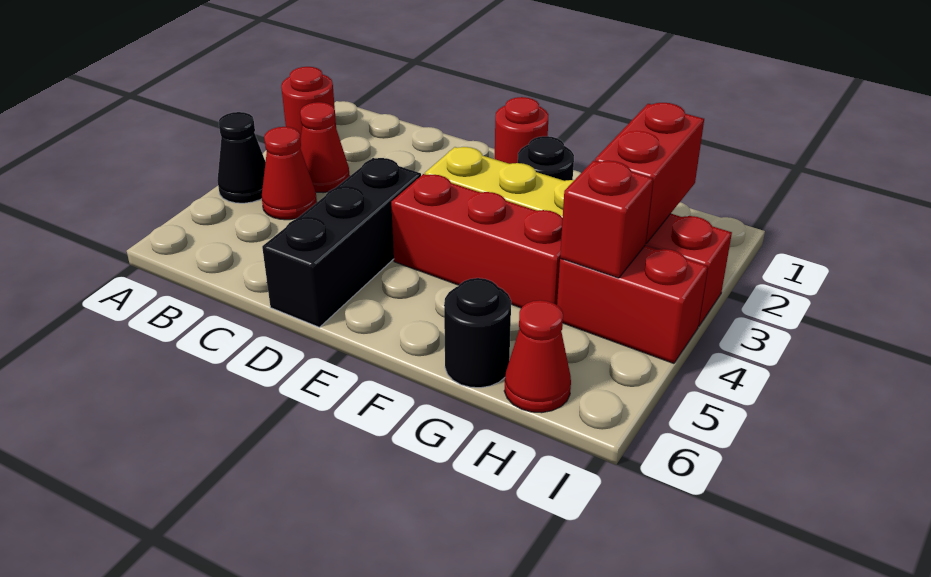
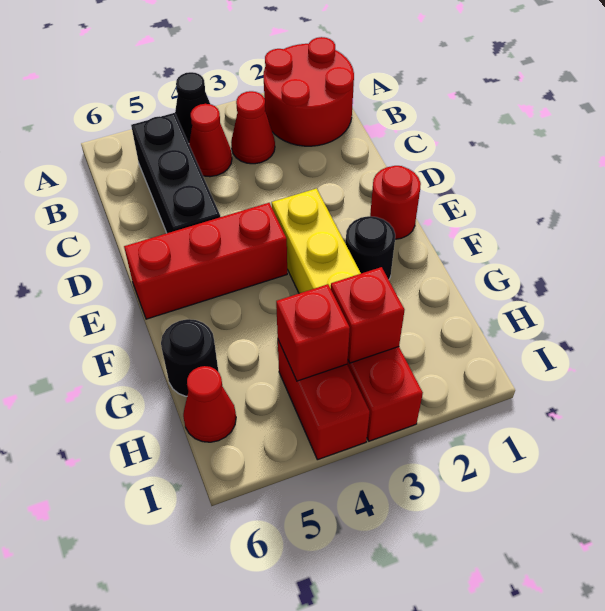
red round brick A2 level 1 -> red round brick A1:B2 level 1
black brick D4:D6 level 1 -> black brick B5:D5 level 1
red brick E4:G4 level 1 -> red brick E4:E6 level 1
red brick H2:H3 level 2 -> red brick H3 level 2

